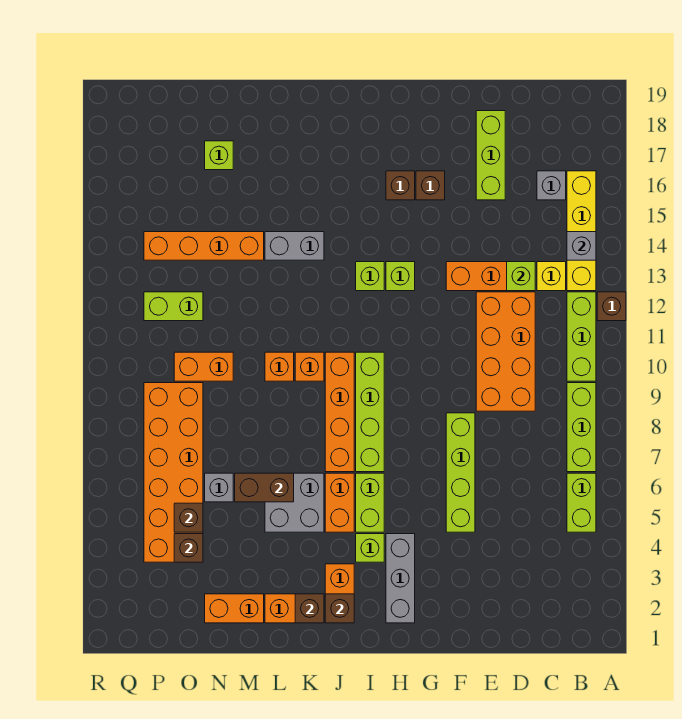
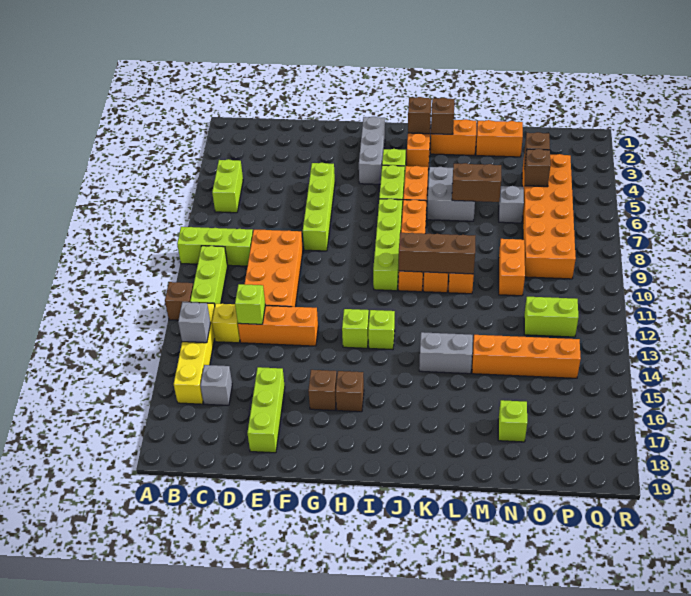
lime brick B7:B9 level 1 -> lime brick A9:C9 level 1
none -> brown brick J10:L10 level 2
orange brick N10:O10 level 1 -> orange brick N9:N10 level 1

